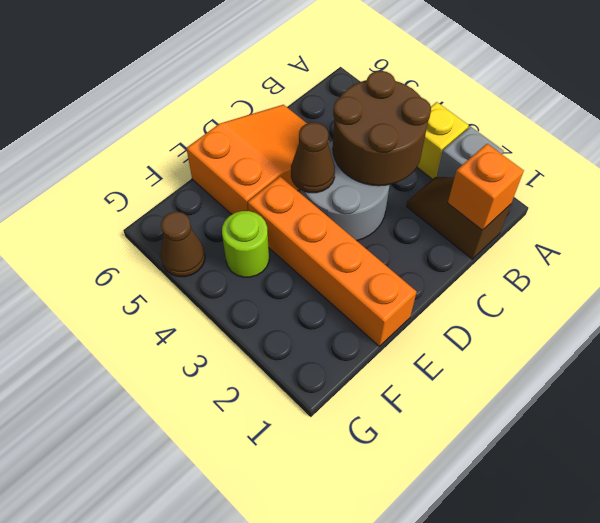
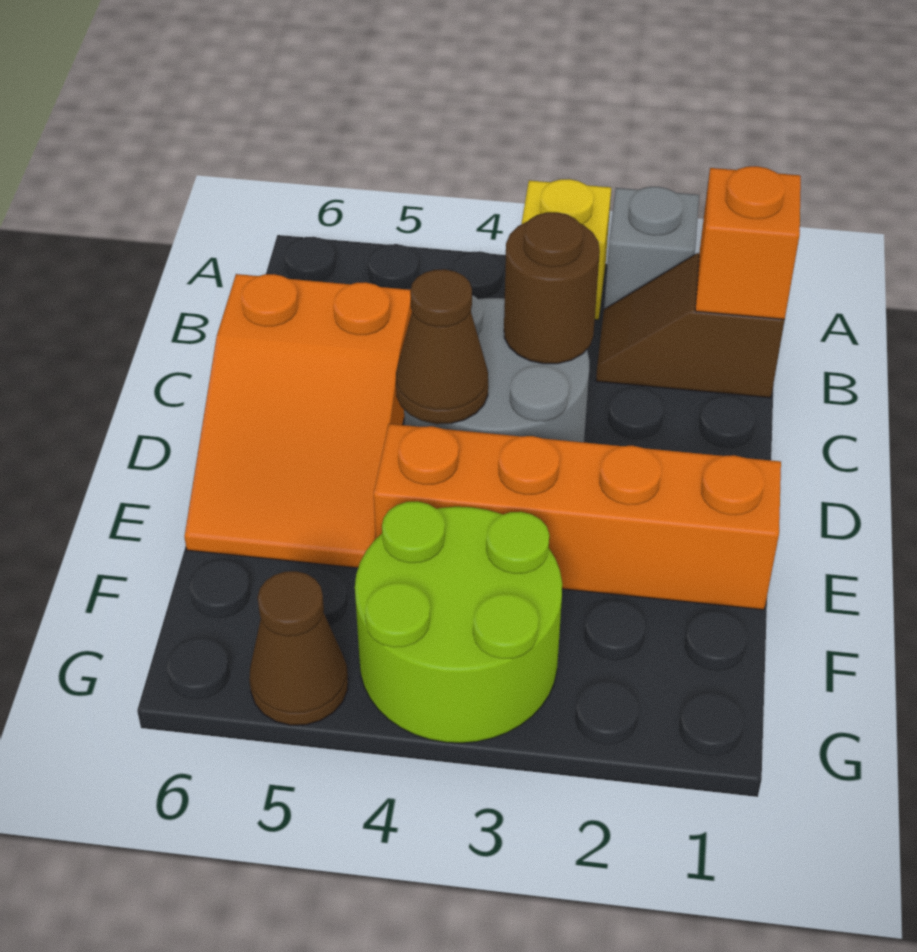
brown round brick B3:C4 level 2 -> brown round brick C3 level 2
orange slope C5:E6 level 1 top E -> orange slope C5:E6 level 1 top C
lime round brick F4 level 1 -> lime round brick F3:G4 level 1

